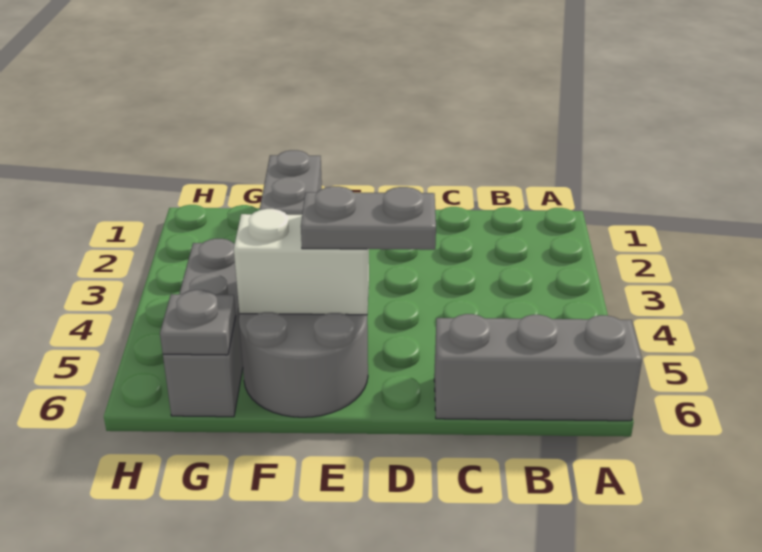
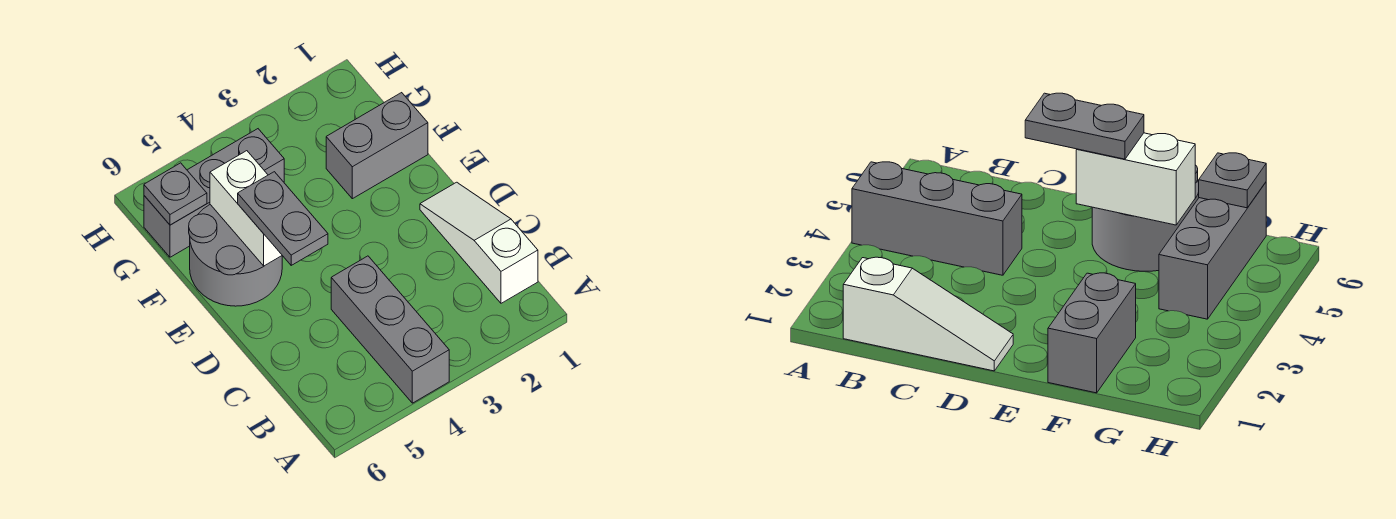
grey brick A6:C6 level 1 -> grey brick A4:C4 level 1
none -> white slope B1:D1 level 1 top B

